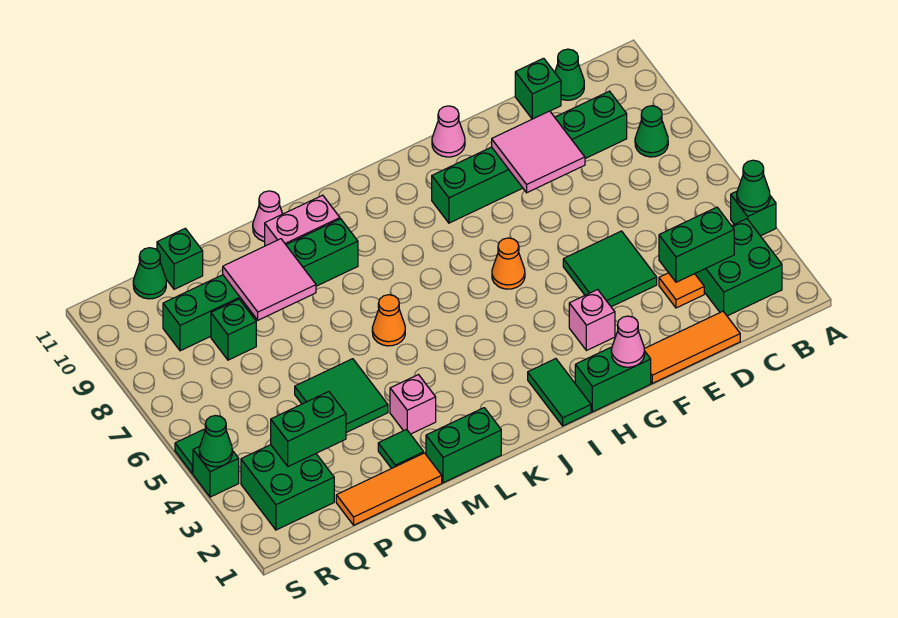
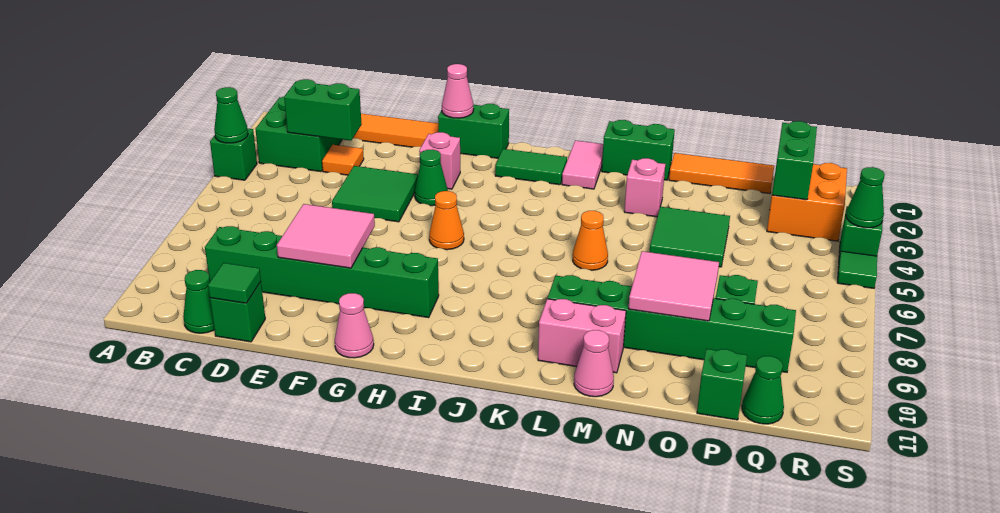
green cone B8 level 1 -> green cone G4 level 1
green tile I1:I2 level 1 -> green tile I2:J2 level 1
none -> pink tile K1:K2 level 1
green tile N2 level 1 -> green tile D11 level 2
green brick P3:Q3 level 2 -> green brick Q2:Q3 level 2
green brick Q2:R3 level 1 -> orange brick Q2:R3 level 1

